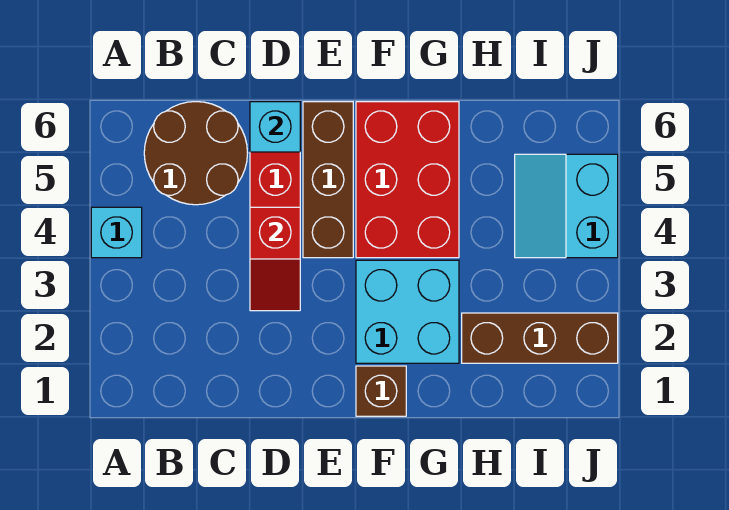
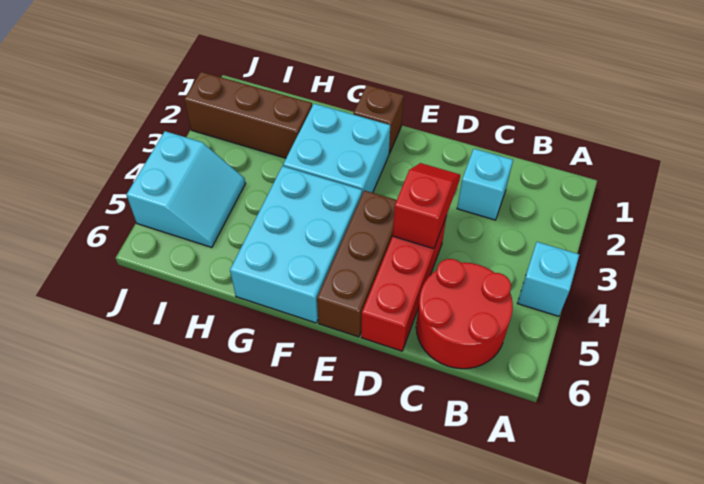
brown round brick B5:C6 level 1 -> red round brick B5:C6 level 1
cyan brick D6 level 2 -> cyan brick C2 level 1
red brick F4:G6 level 1 -> cyan brick F4:G6 level 1

